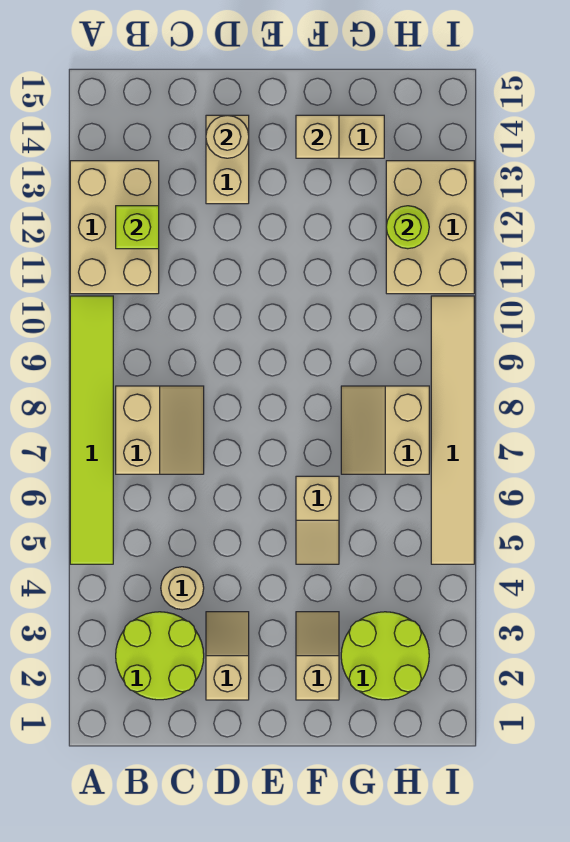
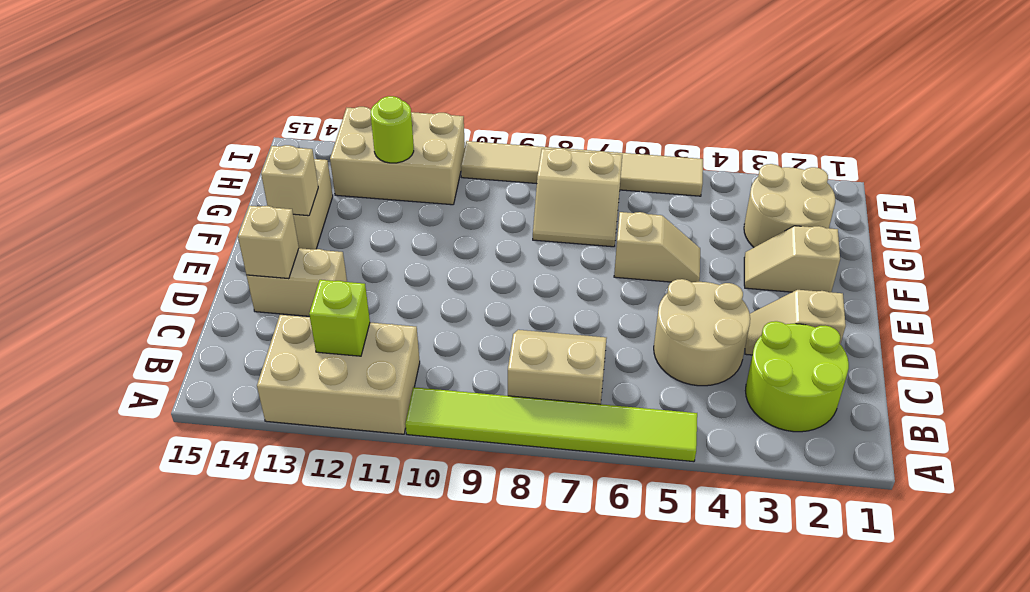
tan round brick C4 level 1 -> tan round brick C4:D5 level 1
tan round brick D14 level 2 -> tan brick D14 level 2
lime round brick G2:H3 level 1 -> tan round brick G2:H3 level 1

